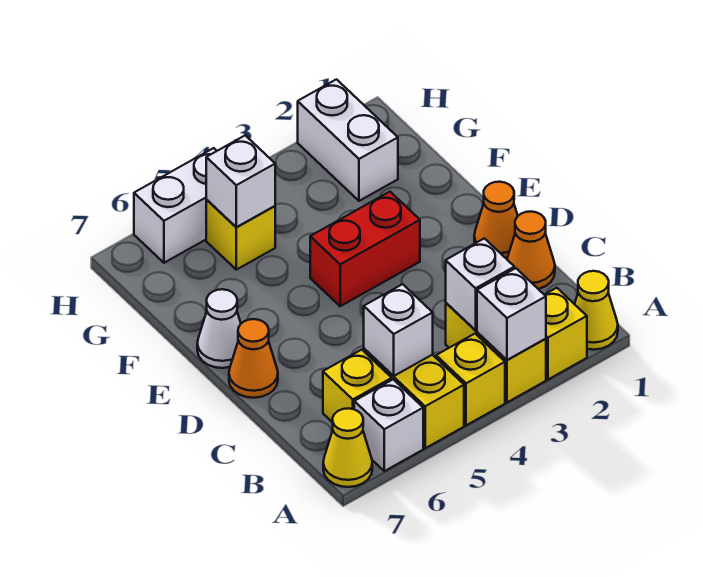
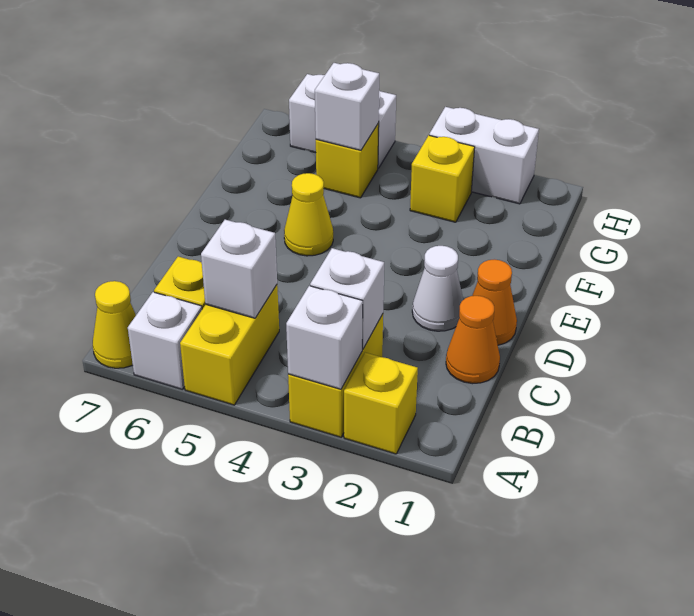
yellow cone A1 level 1 -> yellow cone E5 level 1
yellow brick A4 level 1 -> yellow brick G3 level 1
orange cone D7 level 1 -> none
red brick E3:E4 level 1 -> none
white cone E7 level 1 -> white cone D2 level 1
white brick G2:H2 level 1 -> white brick H2:H3 level 1

